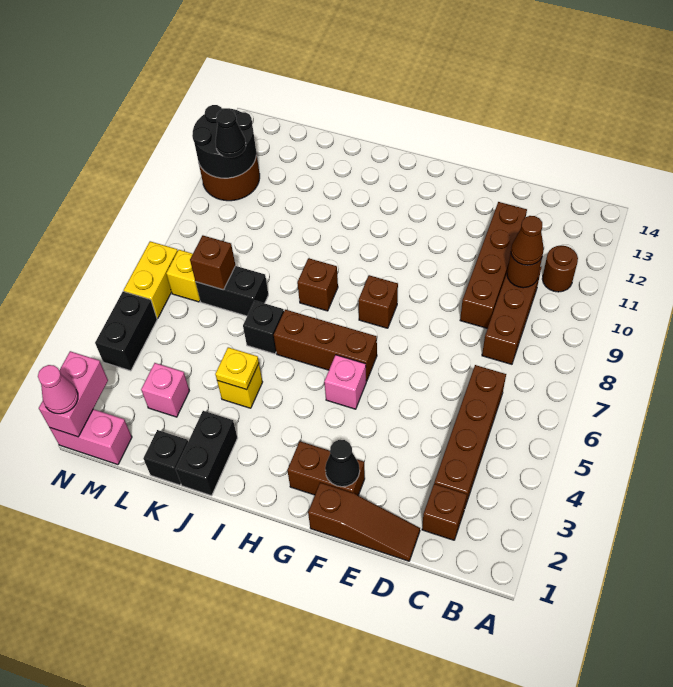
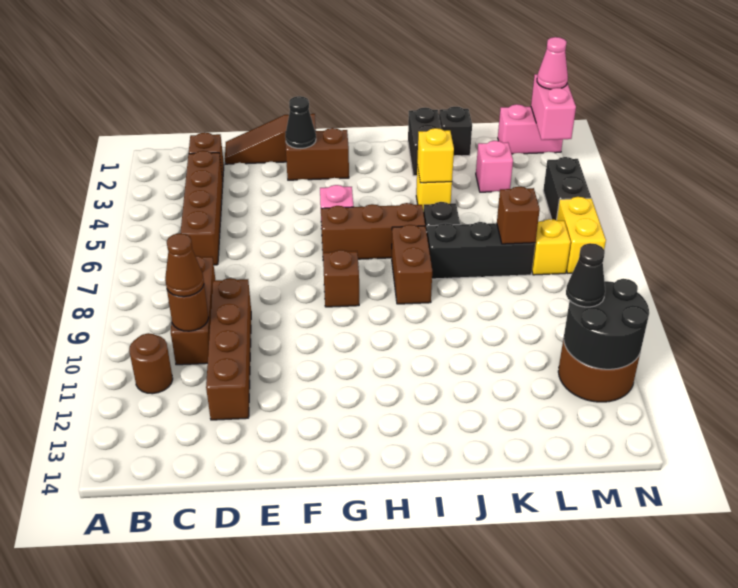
brown brick I8 level 1 -> brown brick I7:I8 level 1
yellow plate J4 level 2 -> yellow brick J4 level 2
black brick K7:L7 level 1 -> black brick J7:L7 level 1

